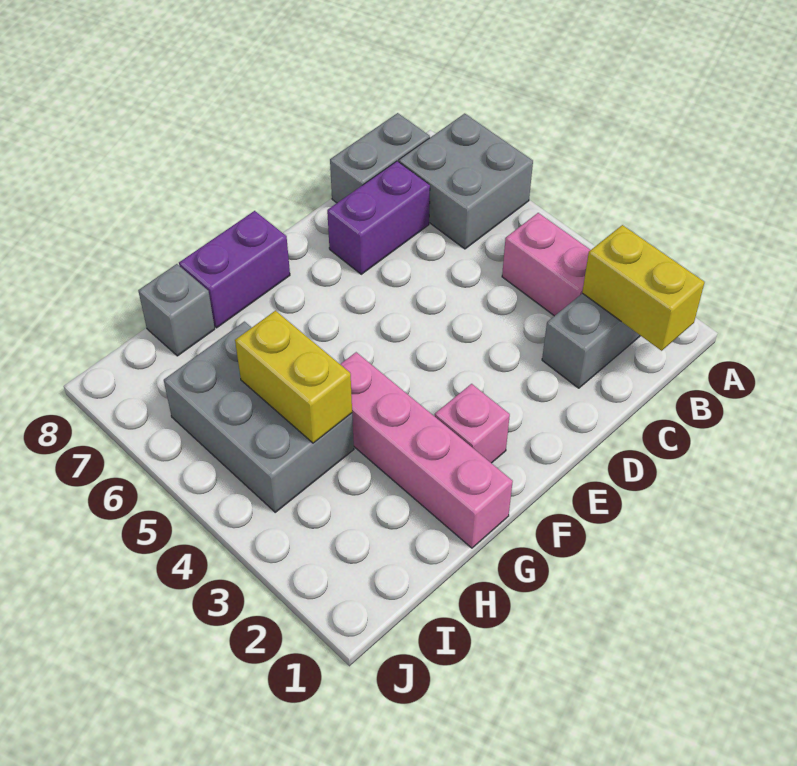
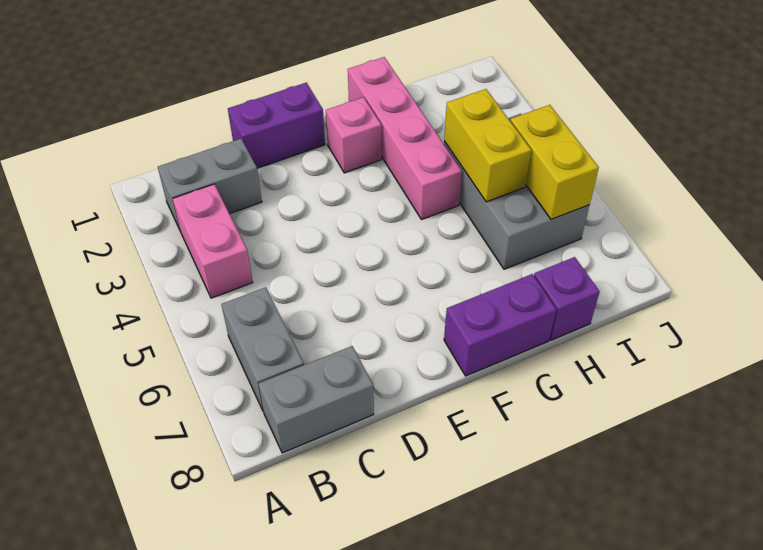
grey brick A6:B7 level 1 -> grey brick B6:B7 level 1
yellow brick B1:B2 level 2 -> yellow brick I5:I6 level 2
purple brick C7:D7 level 1 -> purple brick D1:E1 level 1
grey brick H8 level 1 -> purple brick H8 level 1

